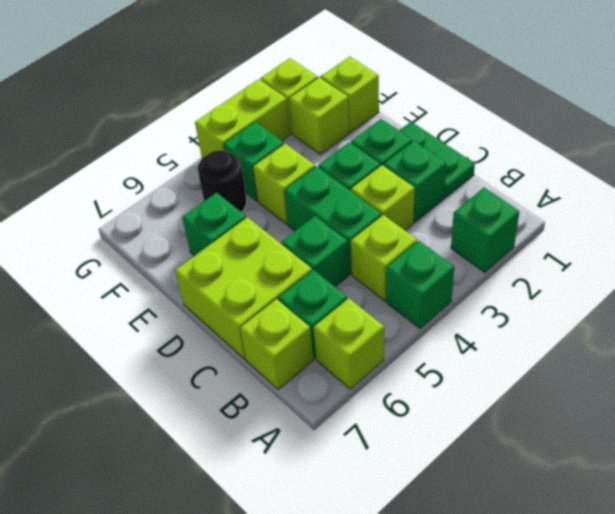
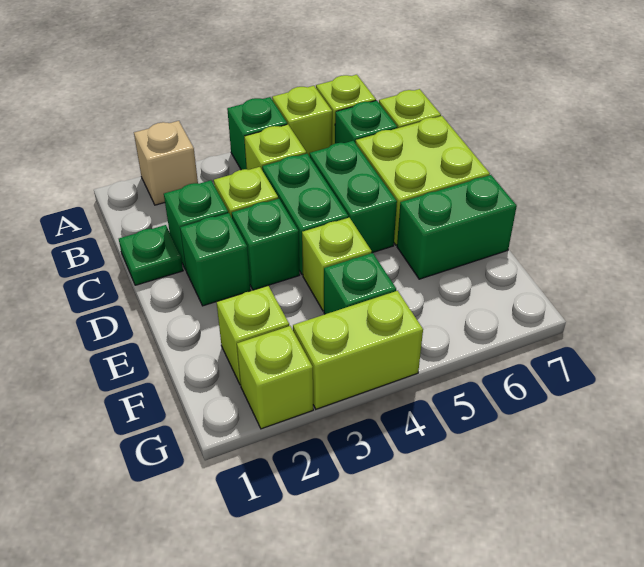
green brick A2 level 1 -> tan brick A2 level 1
green plate C1:D1 level 1 -> green plate C1 level 1
green brick C5 level 1 -> green brick C5:D5 level 1
green brick E6 level 1 -> green brick E6:E7 level 1
lime brick F1 level 1 -> lime brick A5 level 1
black round brick F5 level 1 -> none

